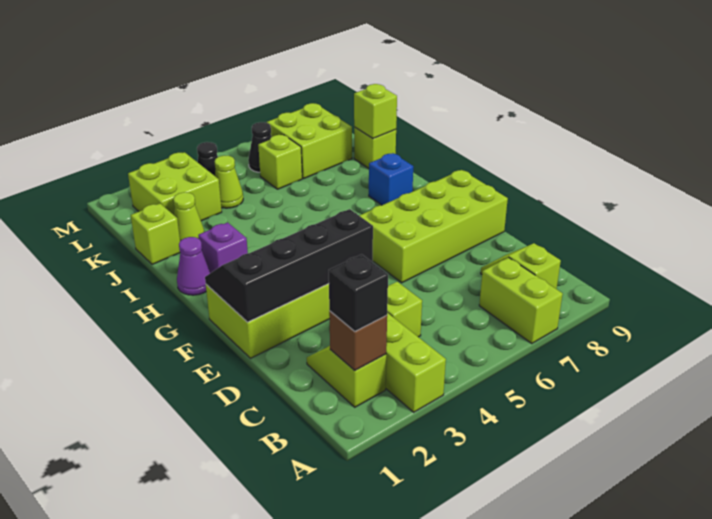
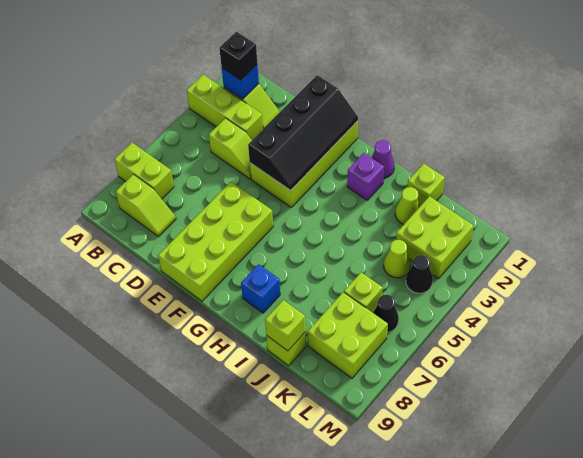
brown brick B2 level 2 -> blue brick B2 level 2

